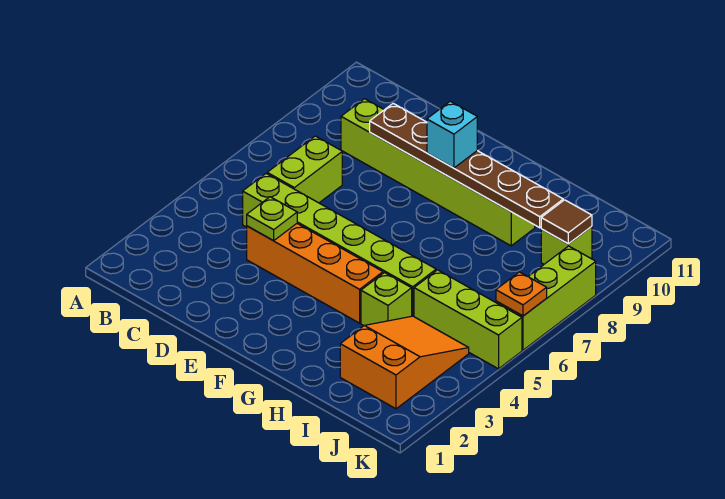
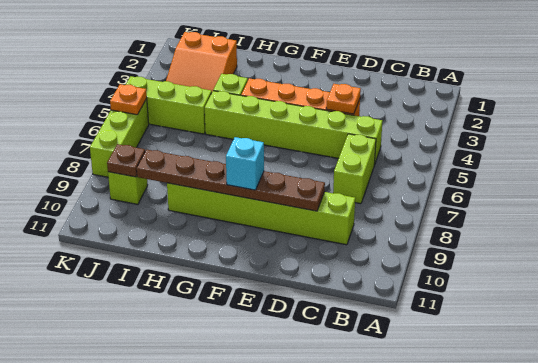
lime plate D4 level 2 -> orange plate D4 level 2
brown tile J9 level 2 -> brown plate J9 level 2

